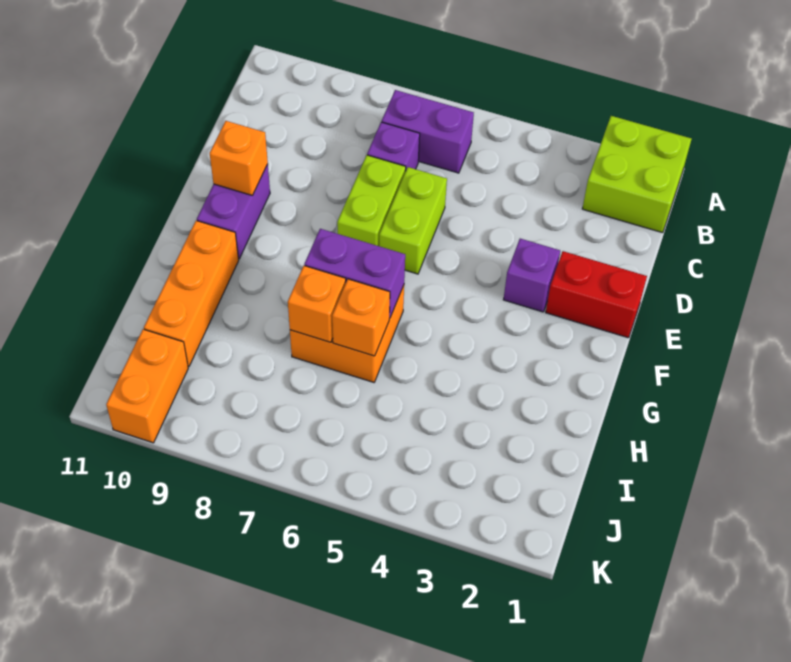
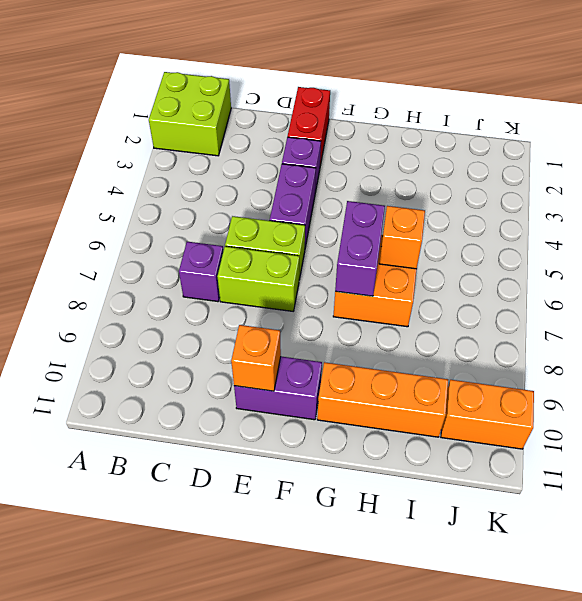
purple brick B6:B7 level 1 -> purple brick E4:E5 level 1
orange brick H7 level 2 -> none

